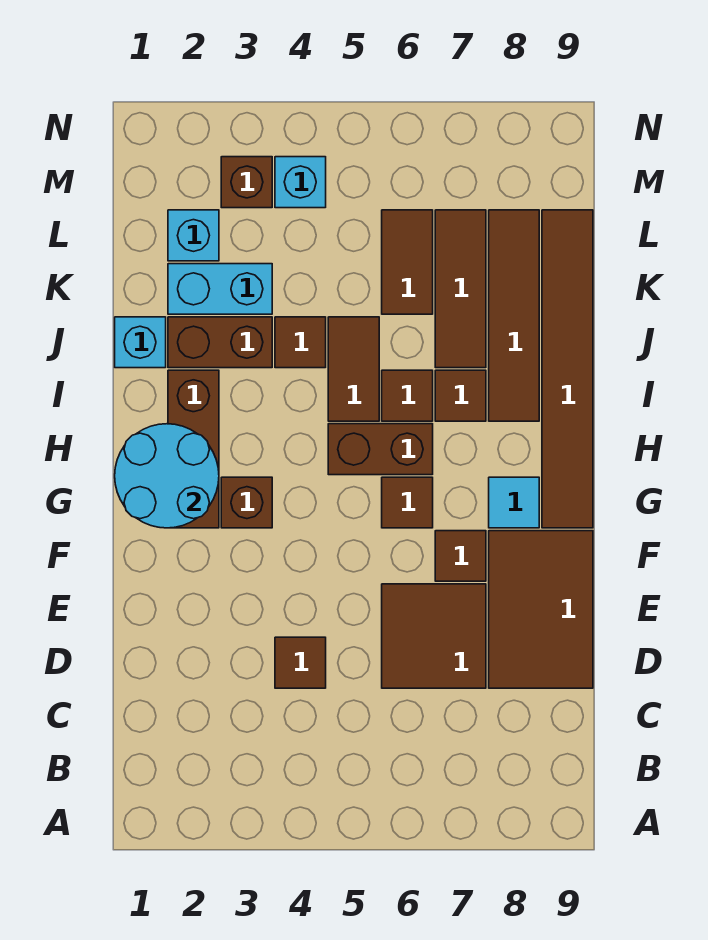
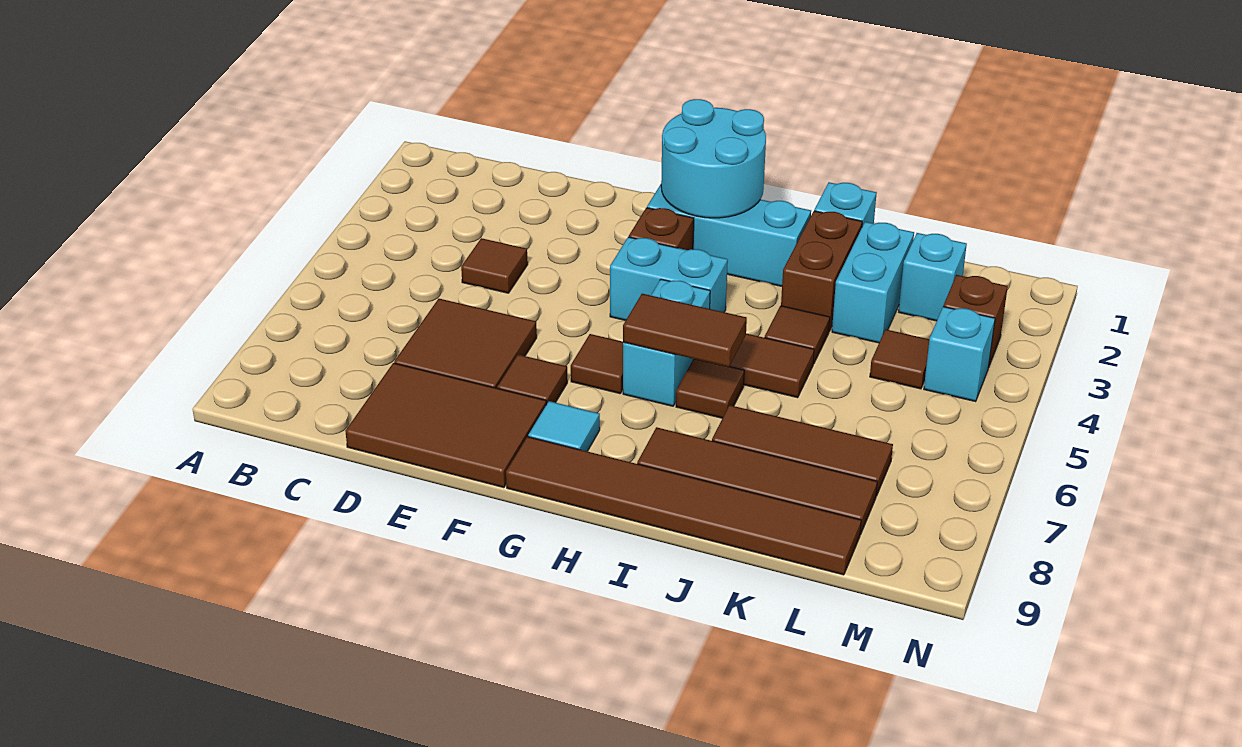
brown brick G2:I2 level 1 -> cyan brick G2:I2 level 1
none -> cyan brick G4:H4 level 1
brown brick H5:H6 level 1 -> cyan brick H5:H6 level 1
brown tile I7 level 1 -> brown tile L4 level 1
brown tile K6:L6 level 1 -> brown tile H6:I6 level 2

